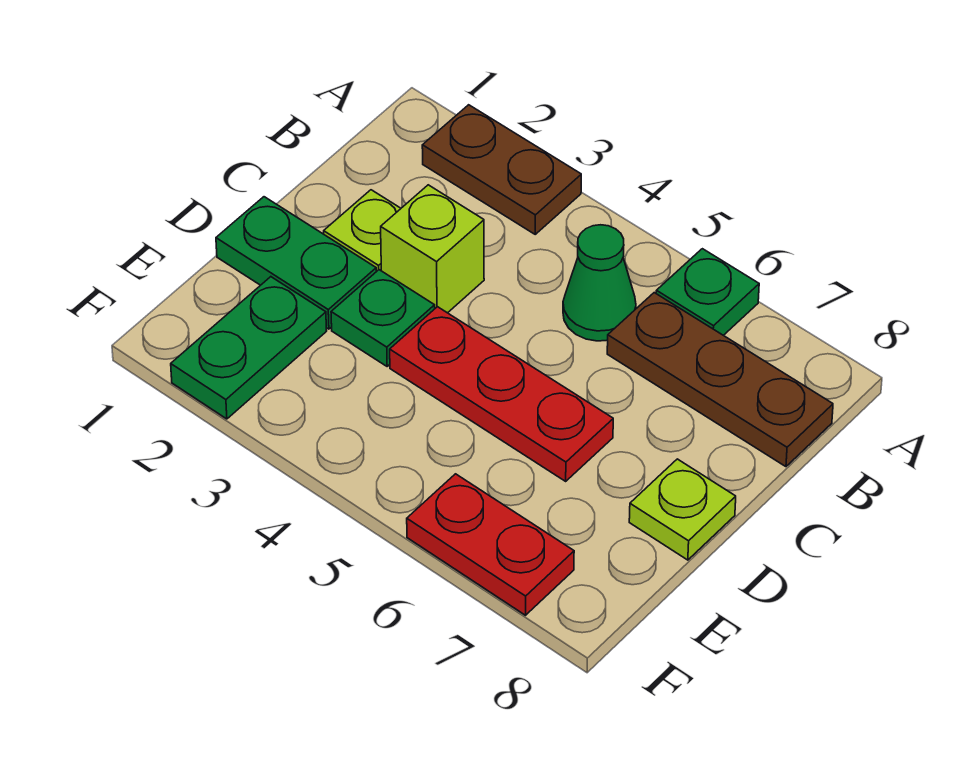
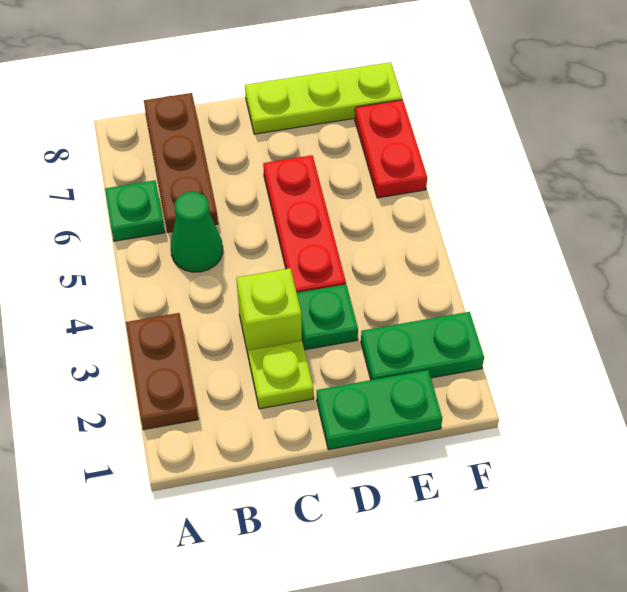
green plate D1:D2 level 1 -> green plate D1:E1 level 1
lime plate D8 level 1 -> lime plate D8:F8 level 1

